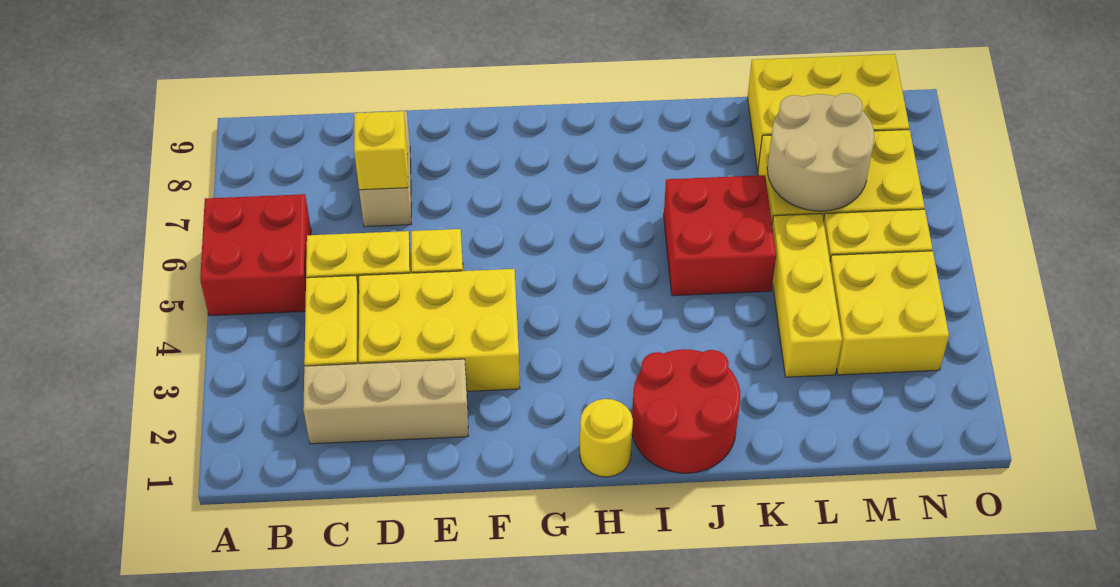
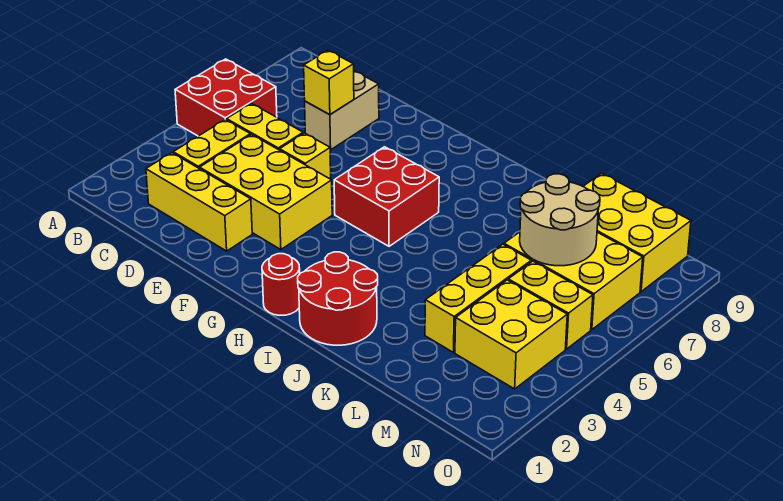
tan brick C2:E2 level 1 -> yellow brick C2:E2 level 1
yellow round brick H1 level 1 -> red round brick H1 level 1
red brick J5:K6 level 1 -> red brick G5:H6 level 1

